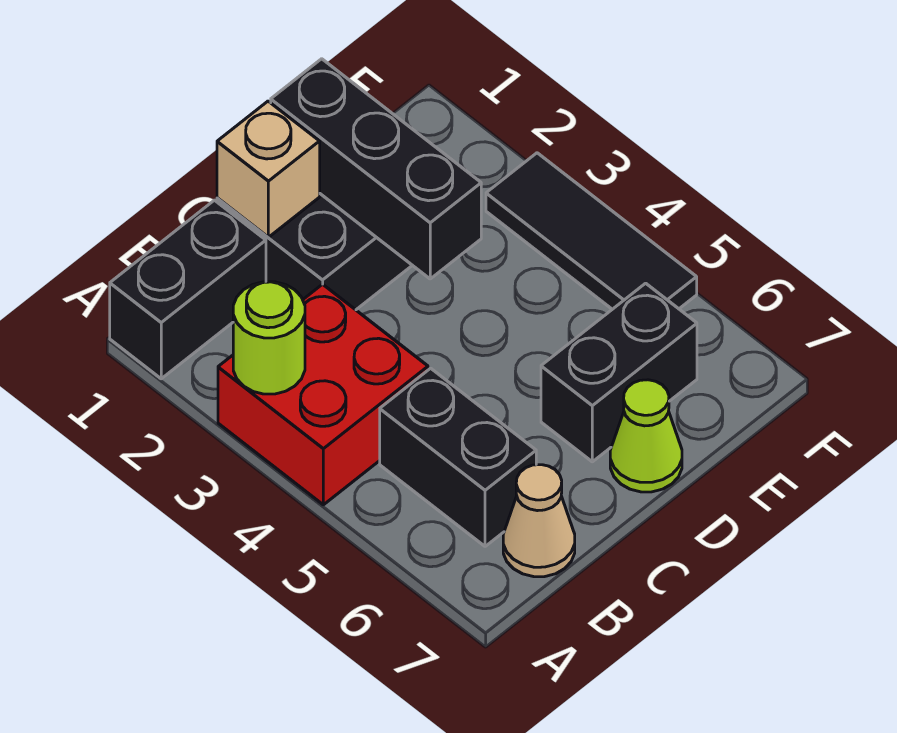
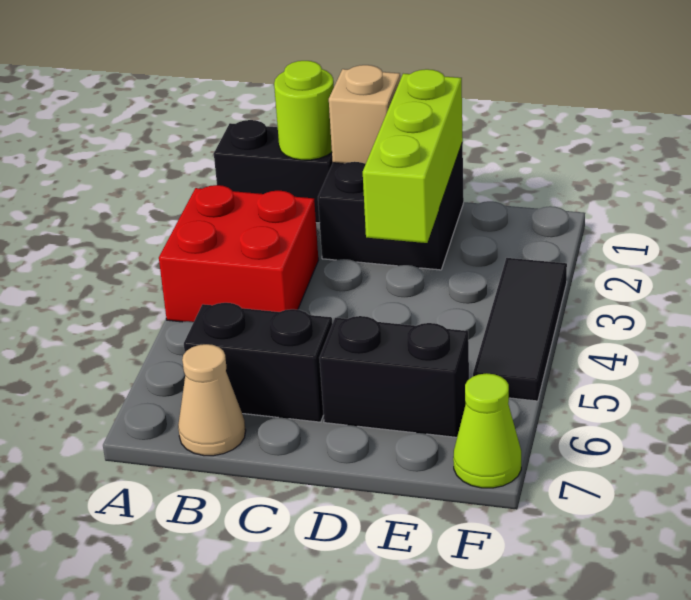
lime round brick A3 level 2 -> lime round brick B1 level 2
black brick B5:B6 level 1 -> black brick B6:C6 level 1
black brick D1:D3 level 2 -> lime brick D1:D3 level 2
lime cone D7 level 1 -> lime cone F7 level 1

